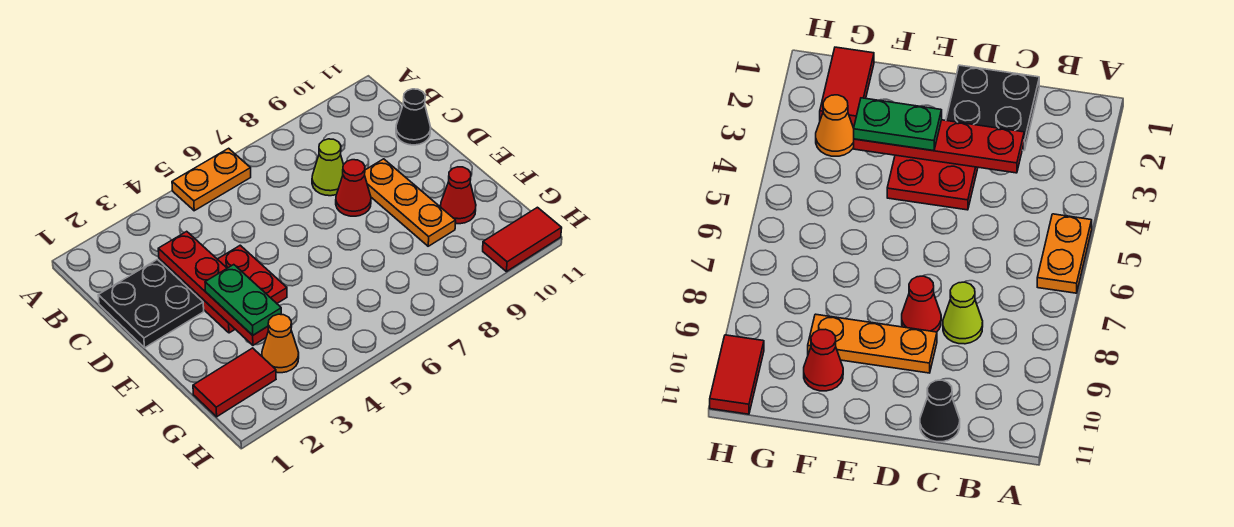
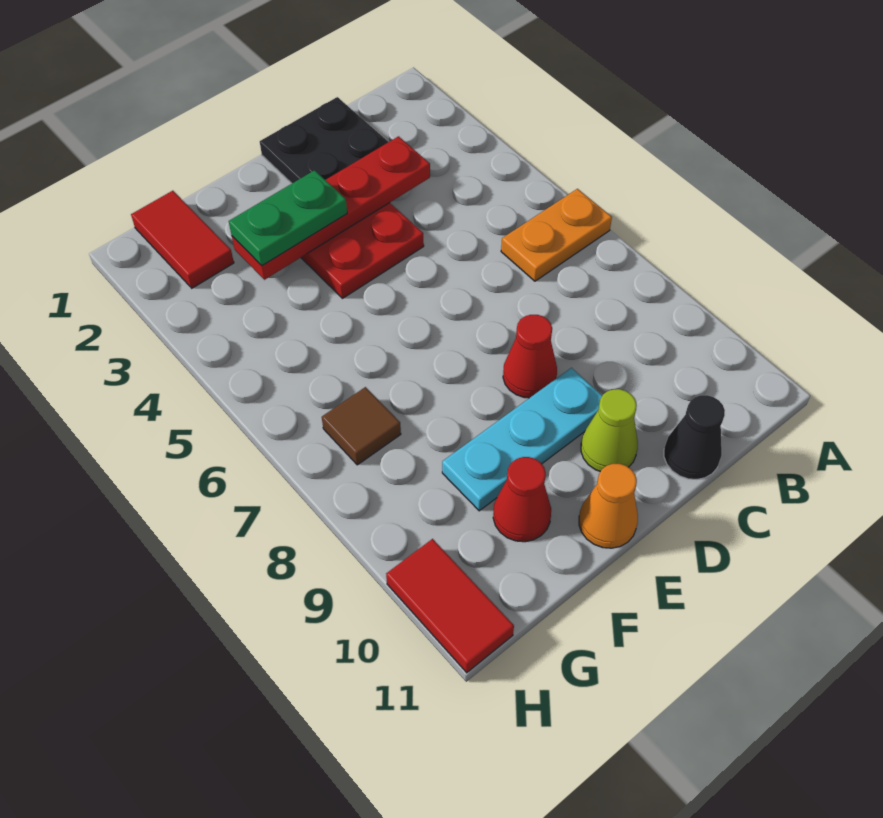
orange plate A5:A6 level 1 -> orange plate A6:B6 level 1
lime cone C8 level 1 -> lime cone D10 level 1
orange plate D9:F9 level 1 -> cyan plate D9:F9 level 1
orange cone G3 level 1 -> orange cone E11 level 1
none -> brown tile G7 level 1

